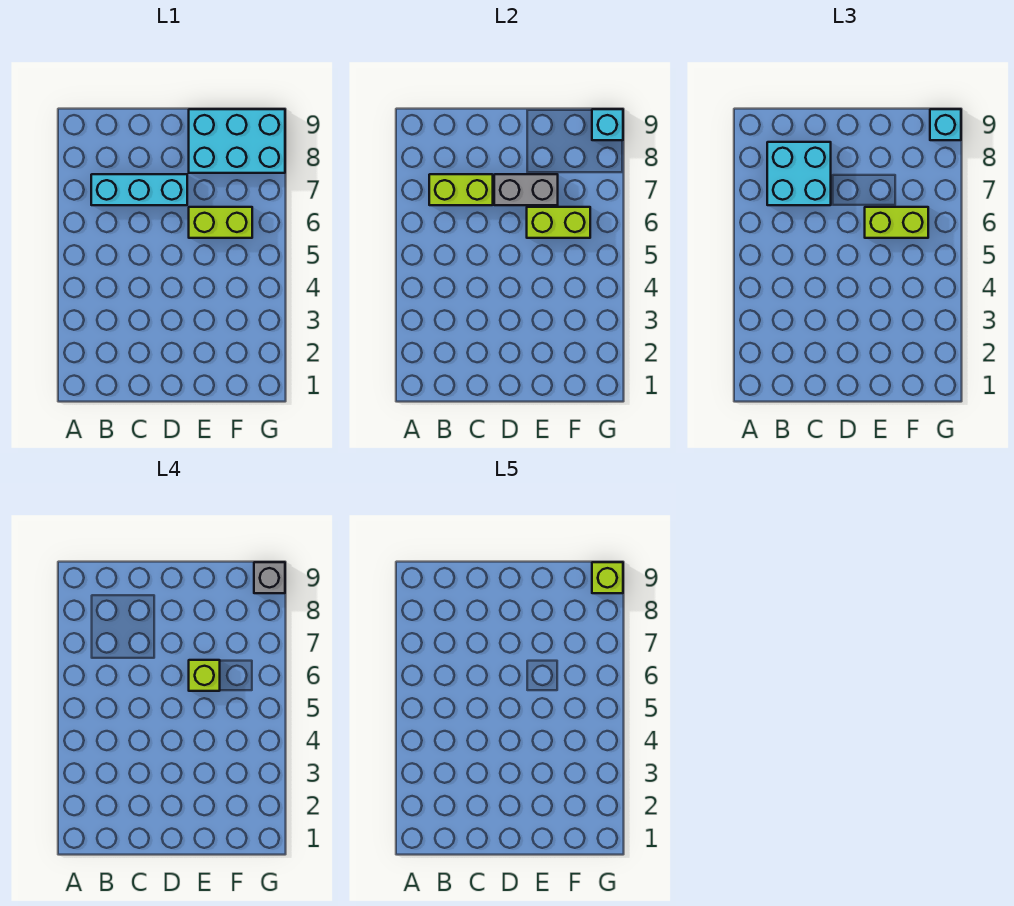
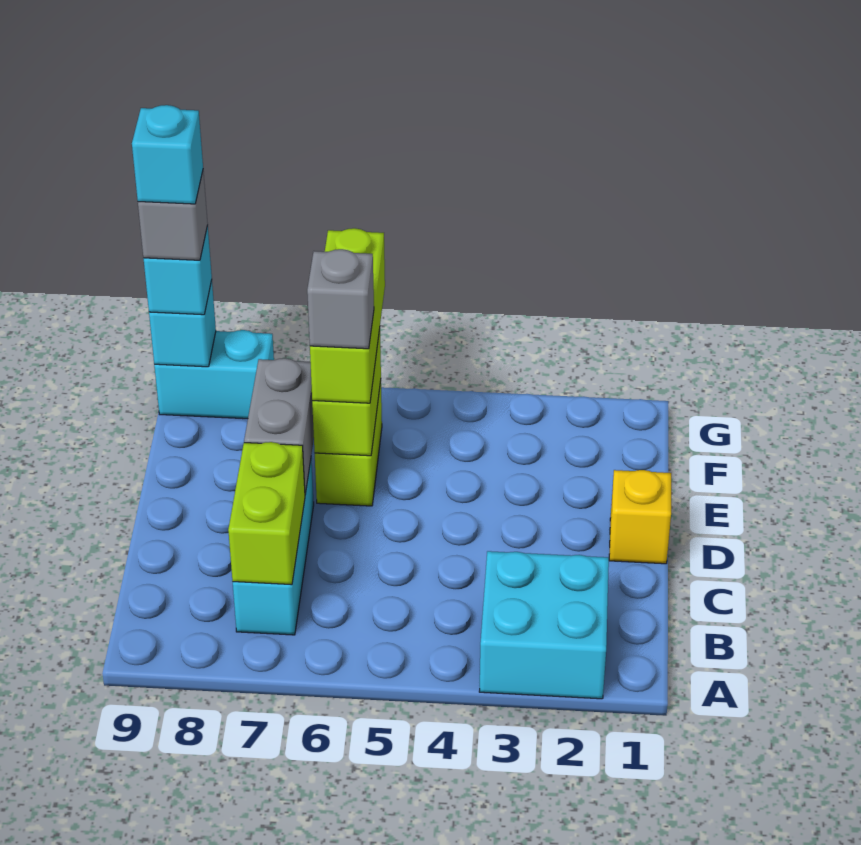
cyan brick B7:C8 level 3 -> cyan brick A2:B3 level 1
none -> yellow brick D1 level 1
lime brick E6:F6 level 3 -> lime brick E6:G6 level 3
lime brick E6 level 4 -> grey brick E6 level 4
cyan brick E8:G9 level 1 -> cyan brick G8:G9 level 1
lime brick G9 level 5 -> cyan brick G9 level 5

